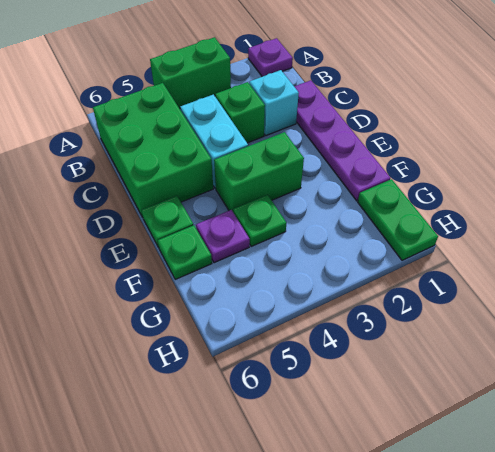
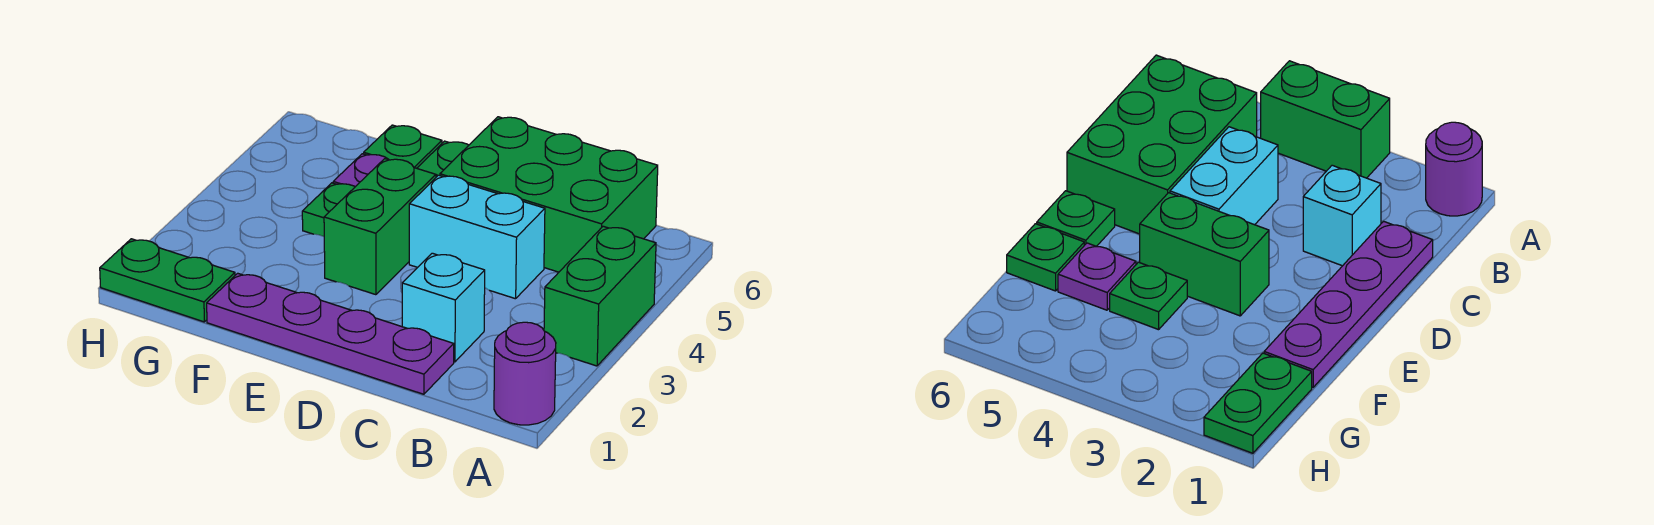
purple plate A1 level 1 -> purple round brick A1 level 1
green brick C3 level 1 -> none

